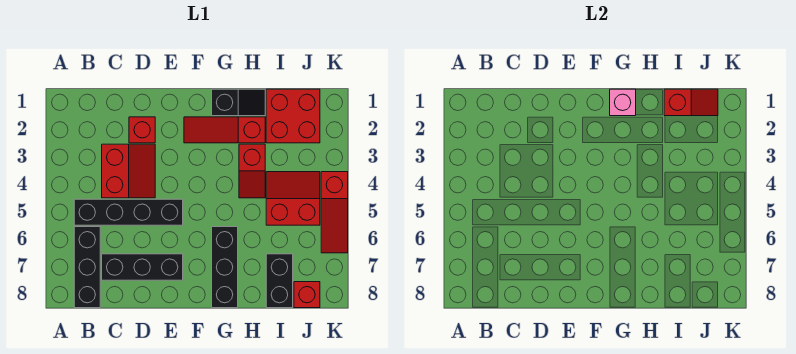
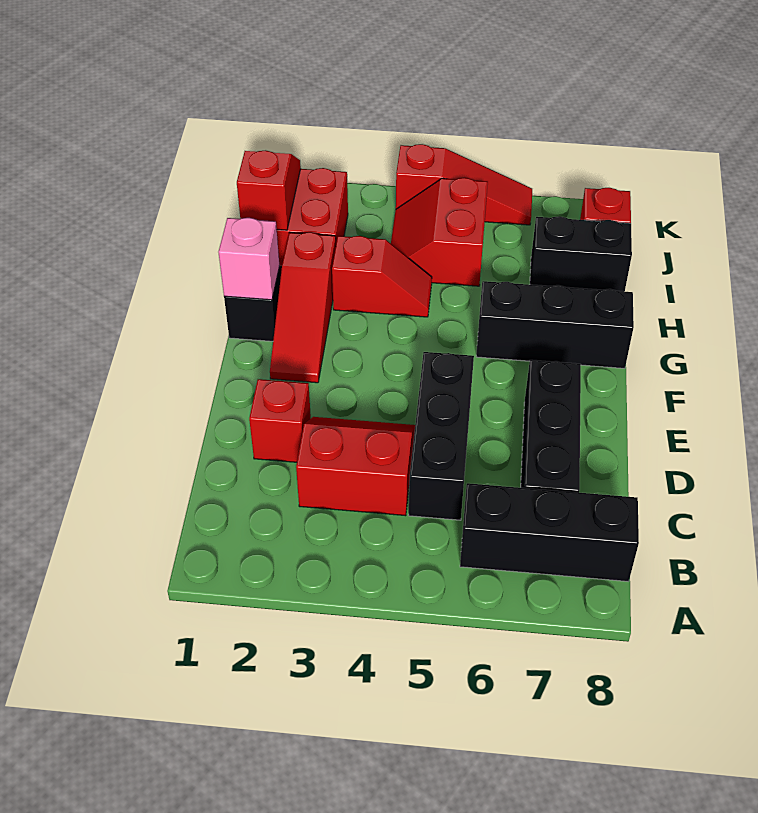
black brick B5:E5 level 1 -> black brick C5:E5 level 1

